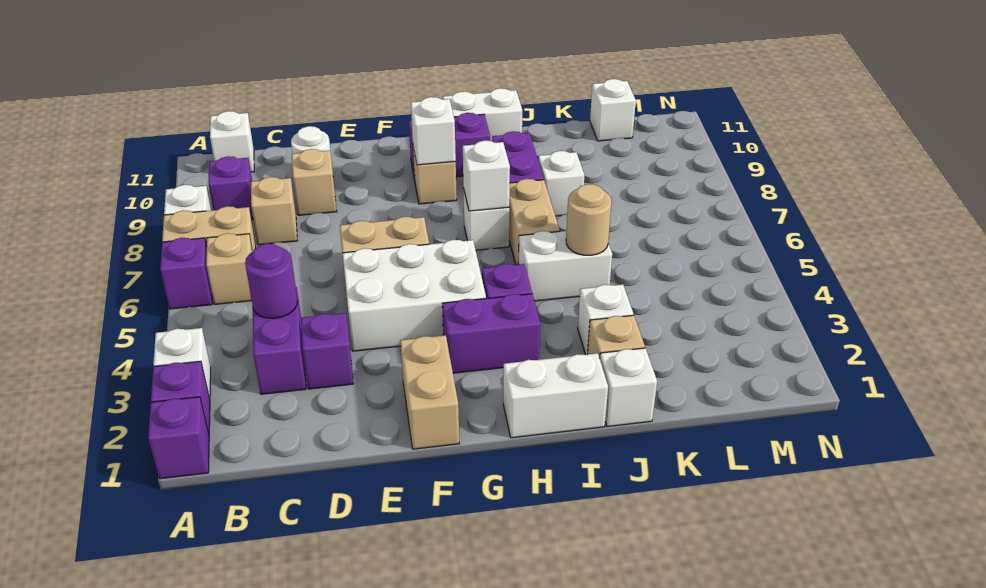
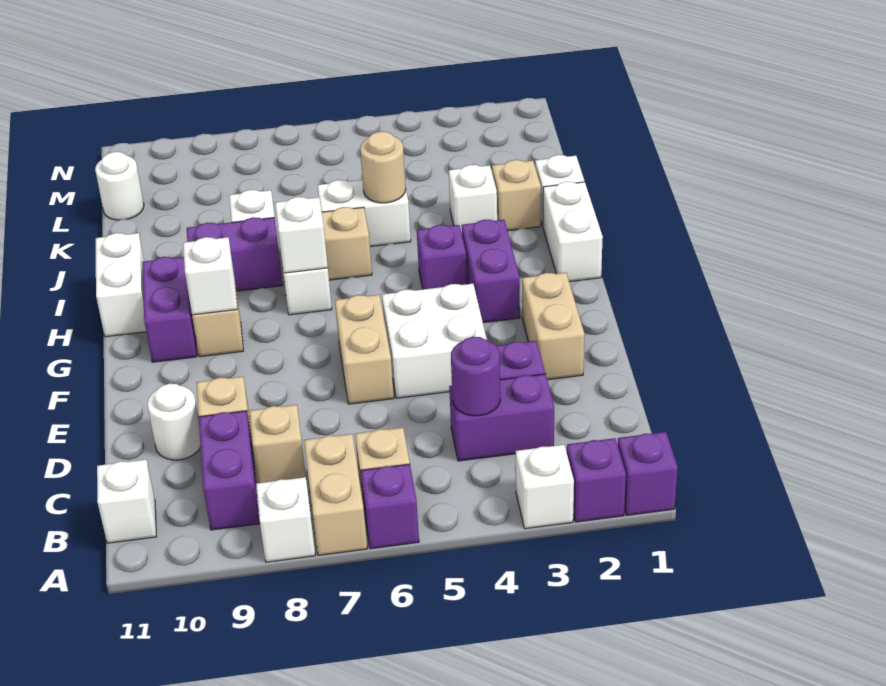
purple brick B9 level 1 -> purple brick B9:C9 level 1
white brick E4:G5 level 1 -> white brick E4:F5 level 1
tan brick F1:F2 level 1 -> tan brick E2:F2 level 1
white brick I5:J5 level 1 -> white brick J5:J6 level 1
white brick L11 level 1 -> white round brick L11 level 1

